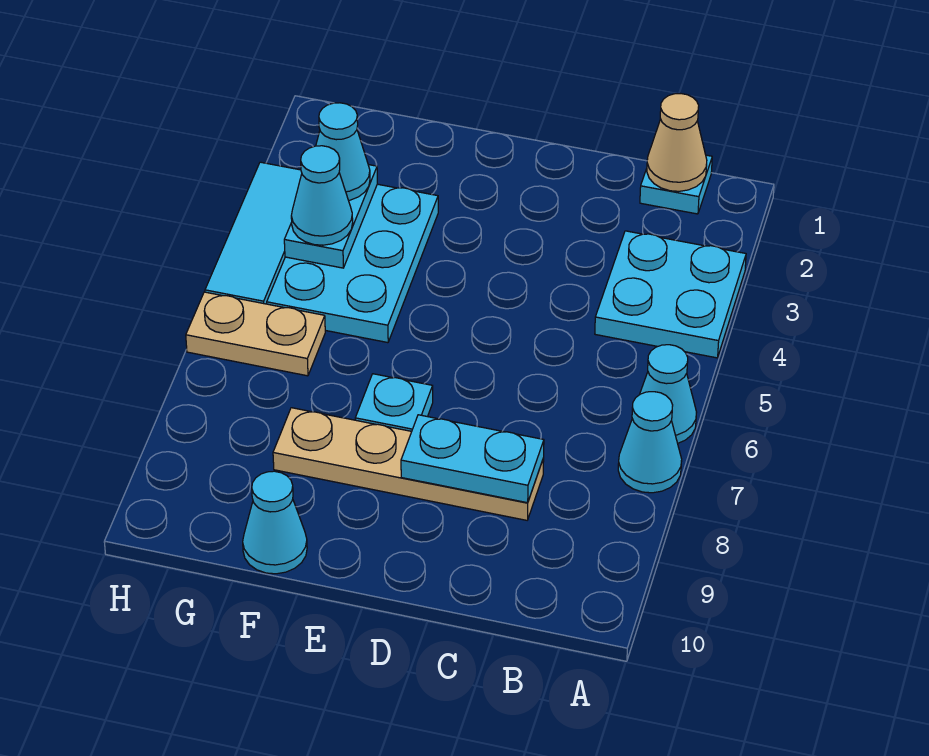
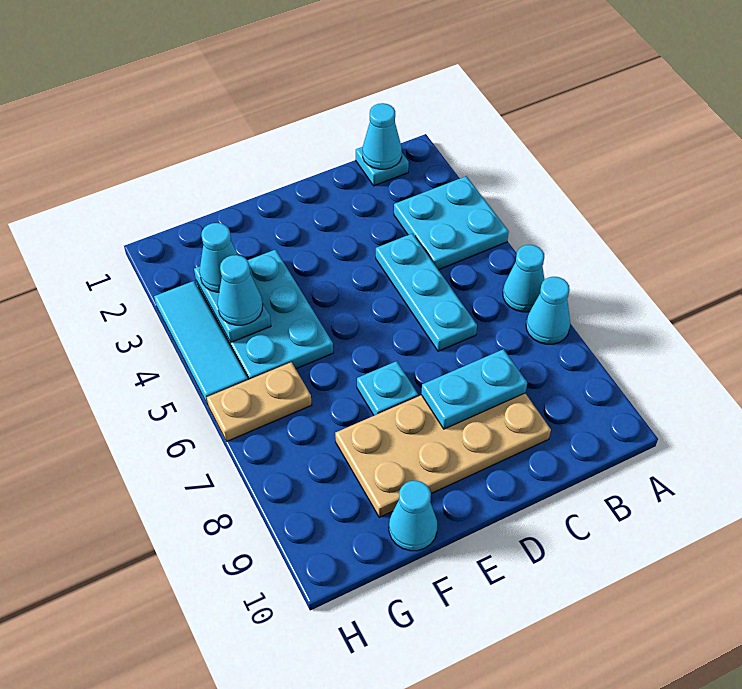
tan cone B1 level 2 -> cyan cone B1 level 2
none -> cyan plate C4:C6 level 1
tan plate C8:F8 level 1 -> tan plate C8:F9 level 1

